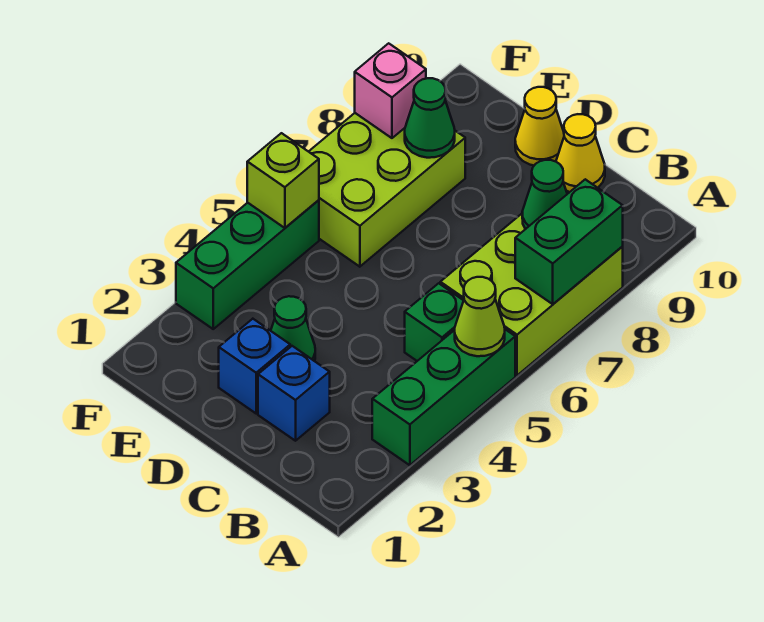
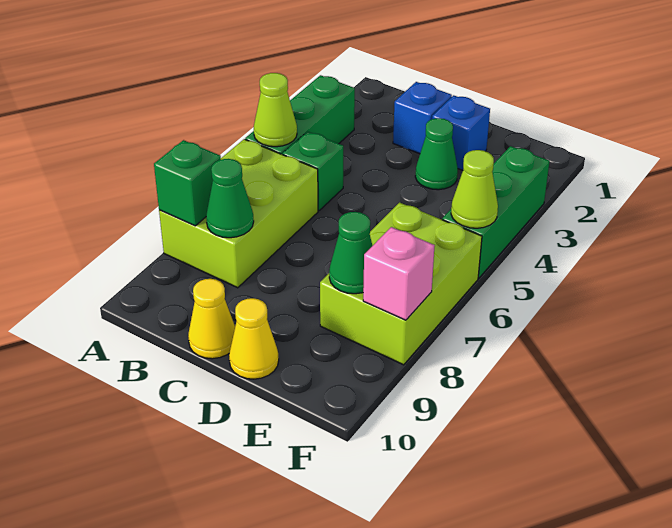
green brick A7:A8 level 2 -> green brick A8 level 2
lime brick F5 level 2 -> lime cone F5 level 2

